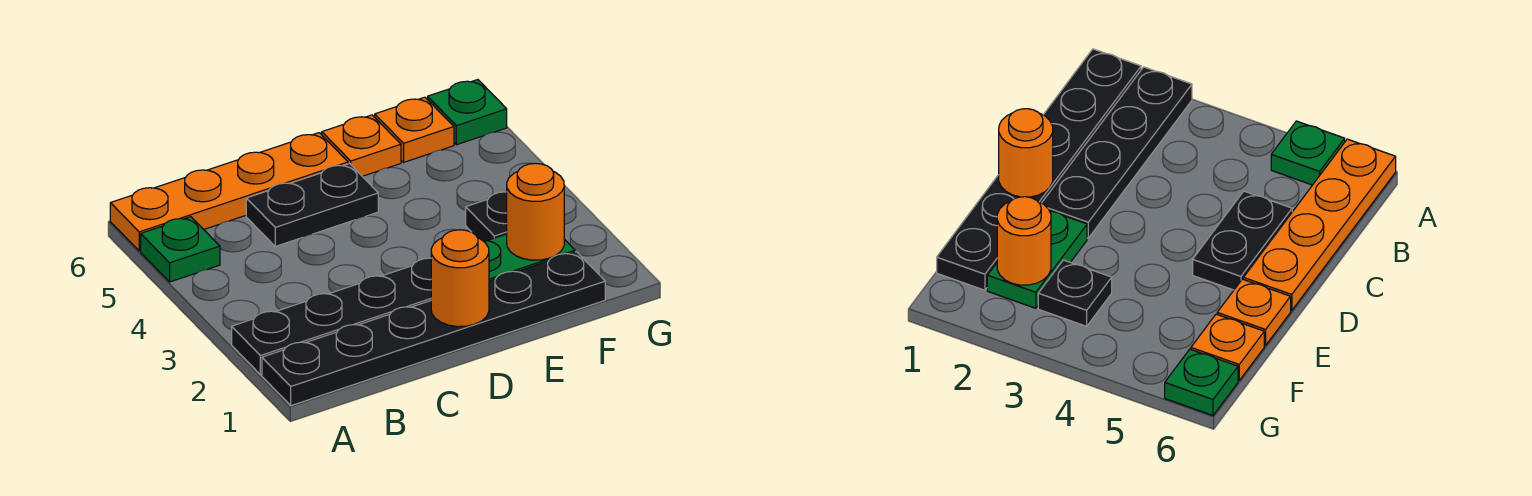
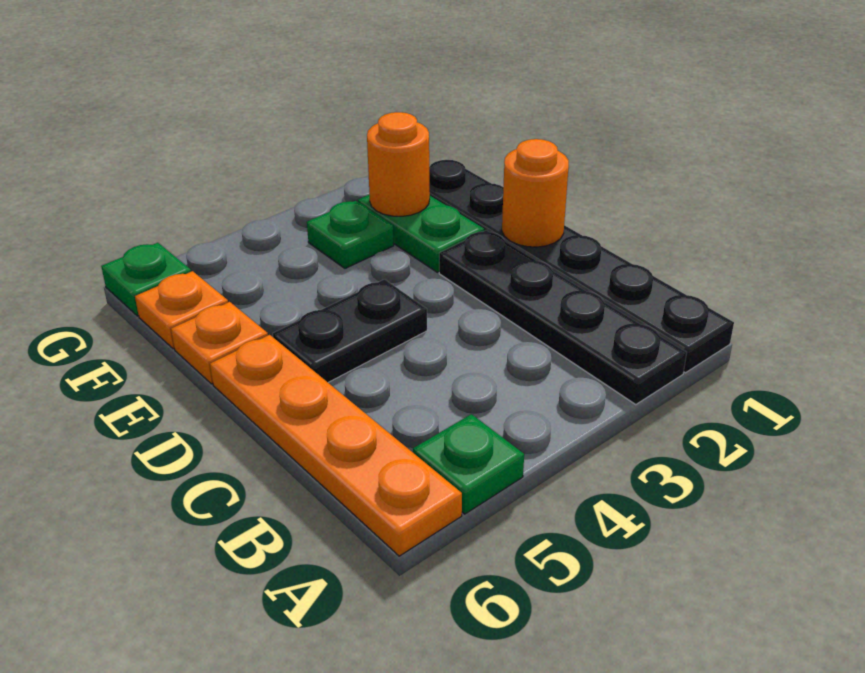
black plate C5:D5 level 1 -> black plate D4:D5 level 1
black plate F3 level 1 -> green plate F3 level 1

